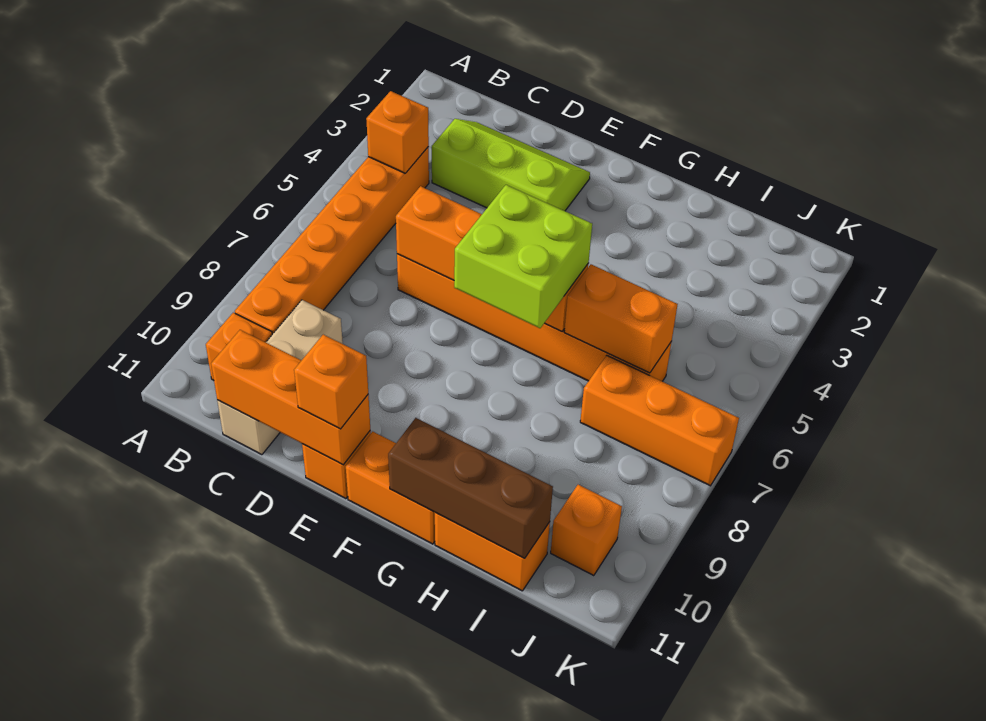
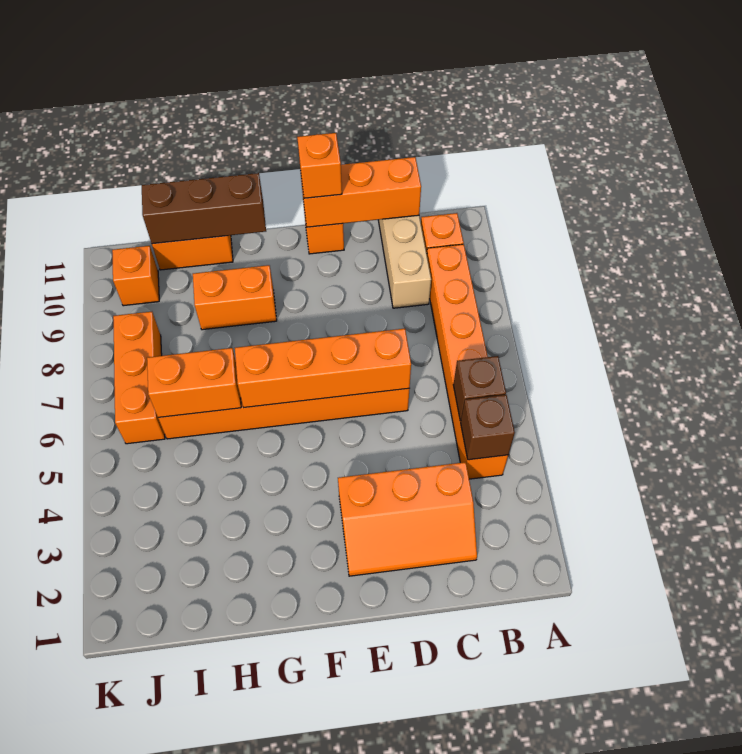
orange brick B4 level 2 -> brown brick B4 level 2
none -> brown brick B5 level 2
lime slope C2:E3 level 1 top 3 -> orange slope C2:E3 level 1 top 3
lime brick F6:G7 level 3 -> none
orange brick F11:G11 level 1 -> orange brick G9:H9 level 1
orange brick I7:K7 level 1 -> orange brick J6:J8 level 1

